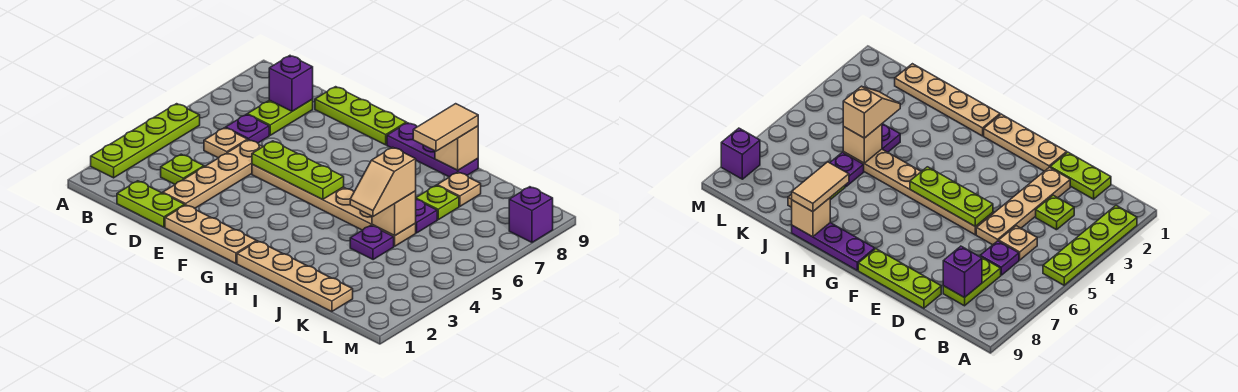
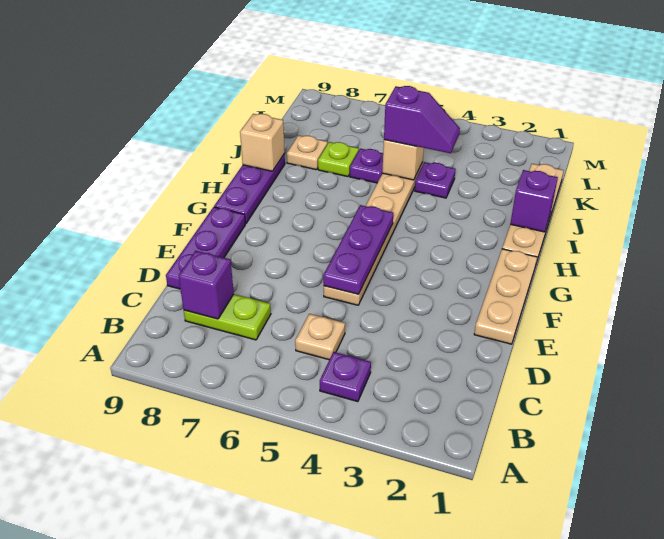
lime plate A2:A5 level 1 -> none
lime plate C1:D1 level 1 -> none
lime plate C3 level 1 -> none
purple plate C6 level 1 -> purple plate B4 level 1
tan plate D2:D5 level 1 -> none
lime plate D9:F9 level 1 -> purple plate D9:F9 level 1
lime plate E5:G5 level 2 -> purple plate E5:G5 level 2
tan tile I8:I9 level 3 -> none
tan slope J4:J5 level 3 top 5 -> purple slope J4:J5 level 3 top 5
purple brick M8 level 1 -> purple brick I1 level 2

